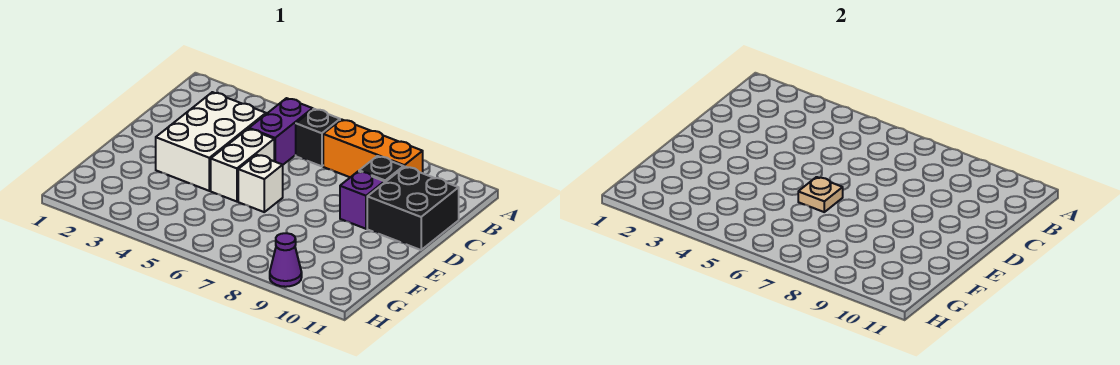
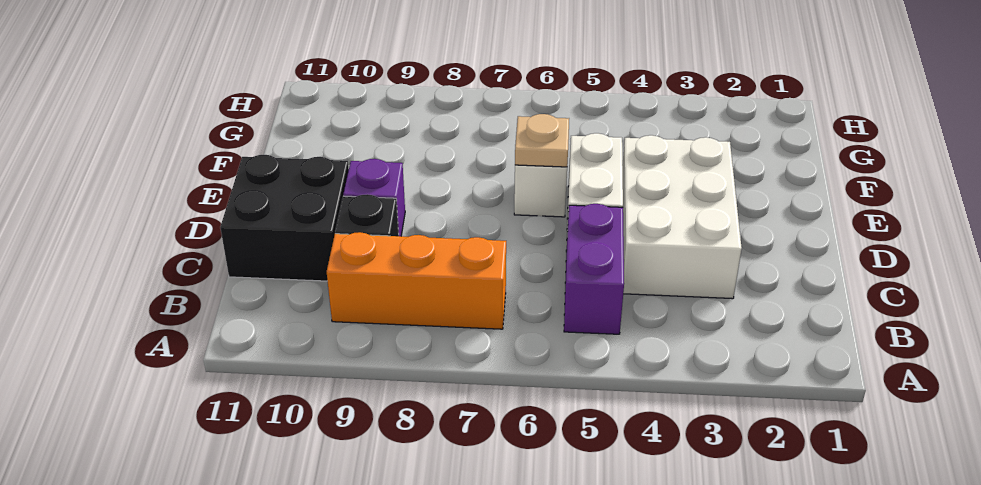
black brick B6 level 1 -> none
purple cone H9 level 1 -> none

